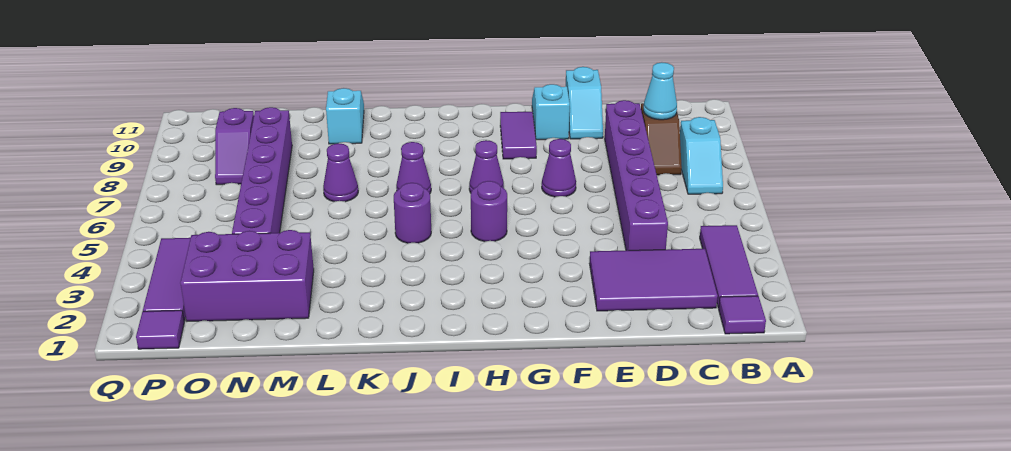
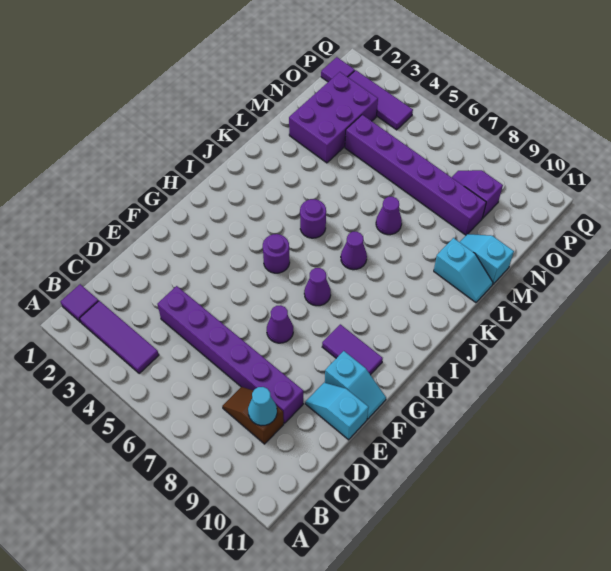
cyan slope B7:B8 level 1 top 8 -> cyan slope M10:M11 level 1 top 11
purple tile C2:E3 level 1 -> none

